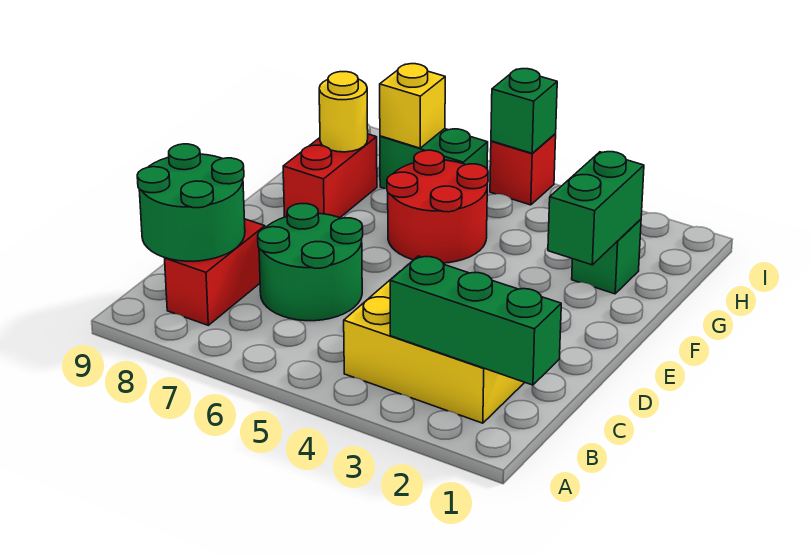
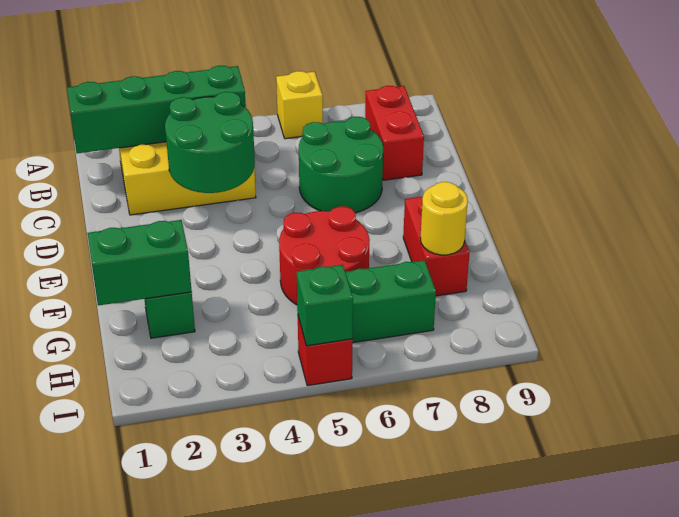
green brick B1:B3 level 2 -> green brick B1:B4 level 2
green round brick B8:C9 level 2 -> green round brick C3:D4 level 2
green brick F2:G2 level 2 -> green brick G1:G2 level 2
yellow brick H7 level 2 -> yellow brick A6 level 1

